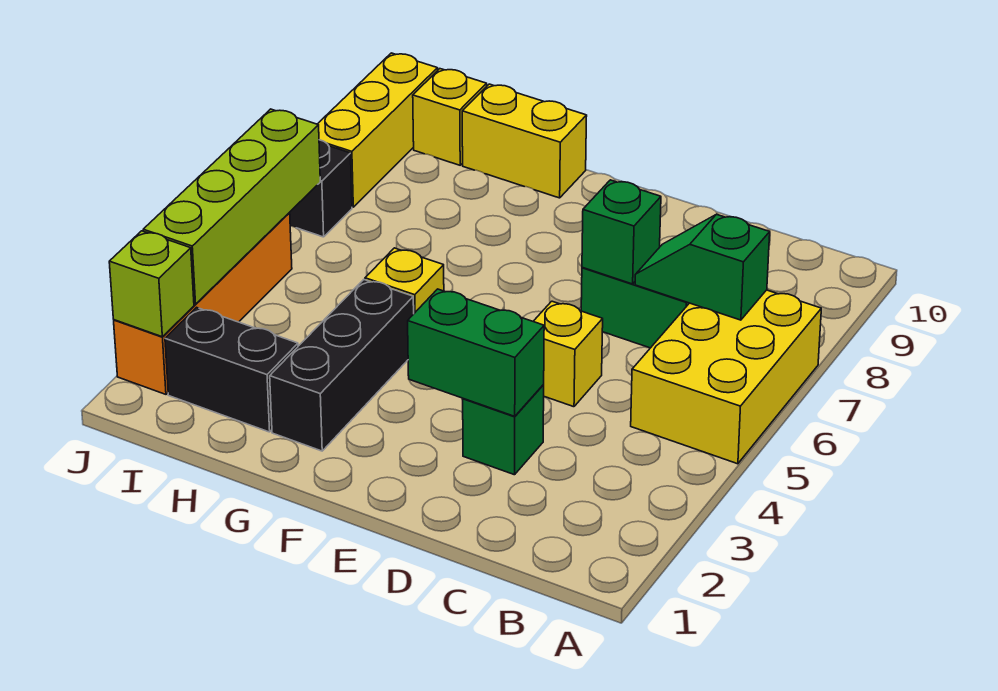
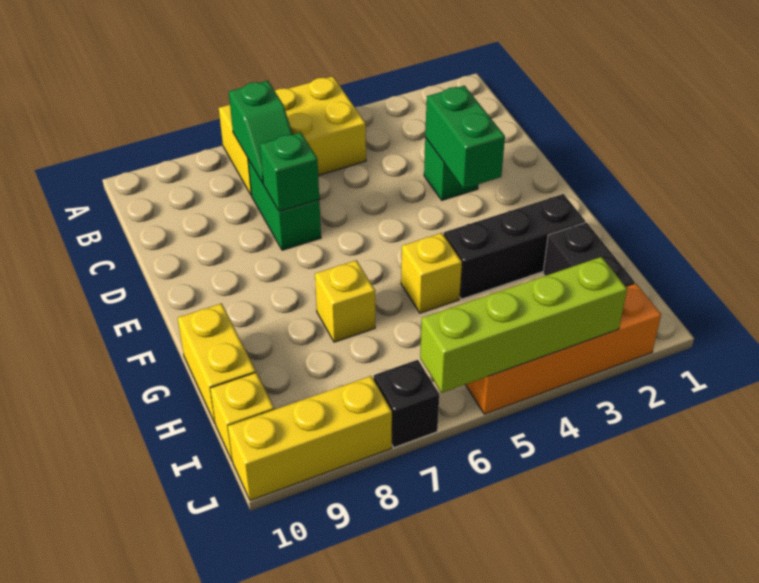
yellow brick D5 level 1 -> yellow brick G7 level 1
lime brick J2 level 2 -> none

